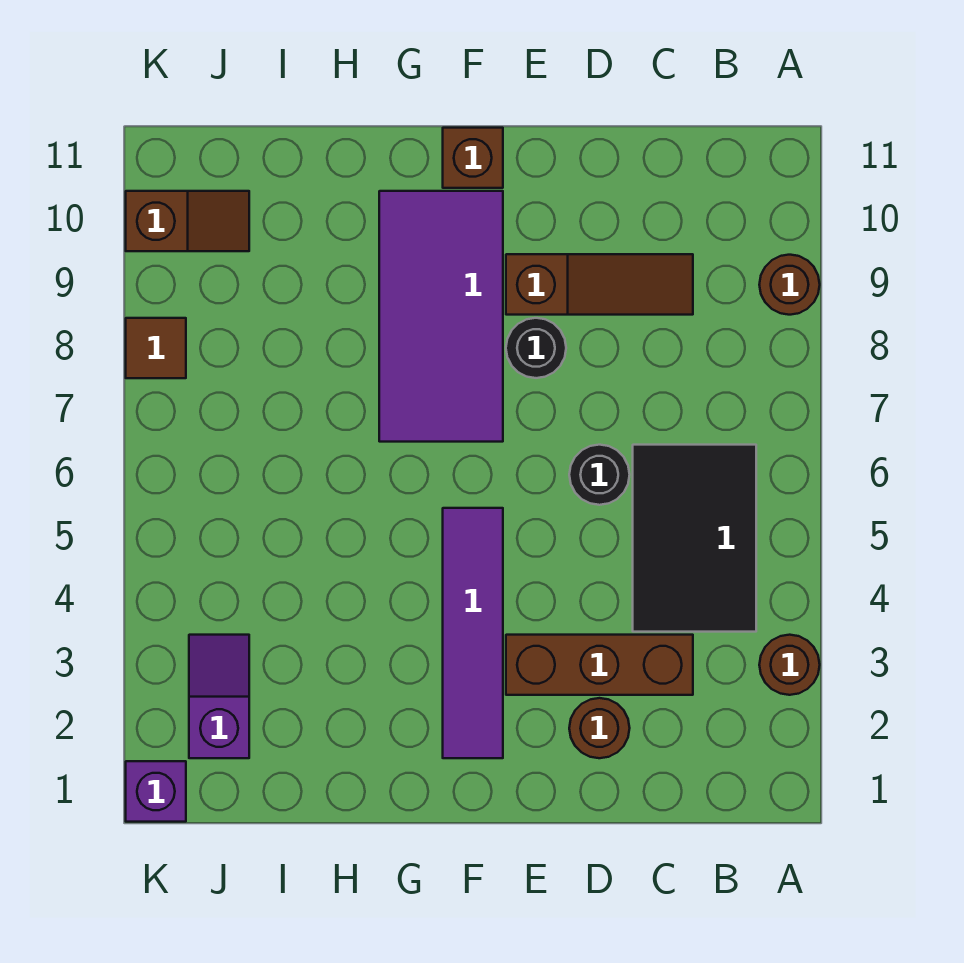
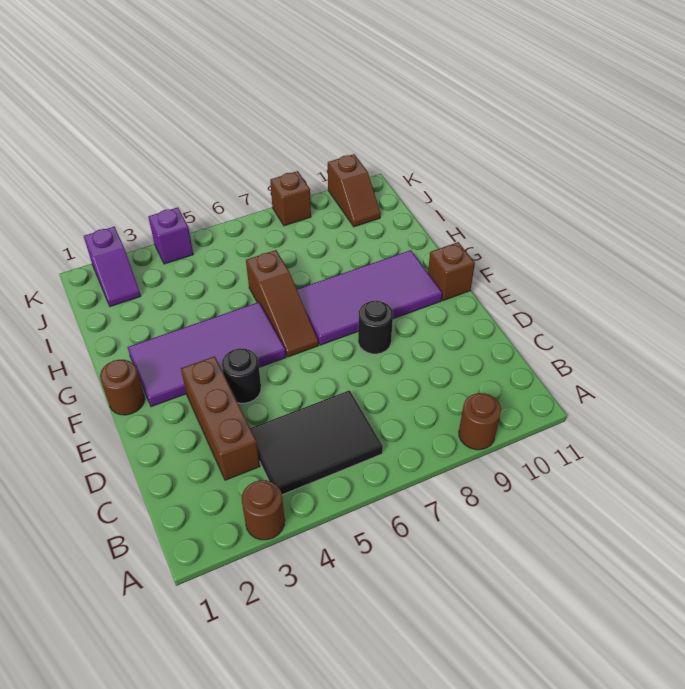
brown slope C9:E9 level 1 top E -> brown slope F6:H6 level 1 top H
brown round brick D2 level 1 -> brown round brick F1 level 1
black round brick D6 level 1 -> black round brick E4 level 1
purple tile F2:F5 level 1 -> purple tile F2:G5 level 1
purple slope J2:J3 level 1 top 2 -> purple slope J2:K2 level 1 top K
purple brick K1 level 1 -> purple brick K4 level 1
brown tile K8 level 1 -> brown brick K8 level 1

